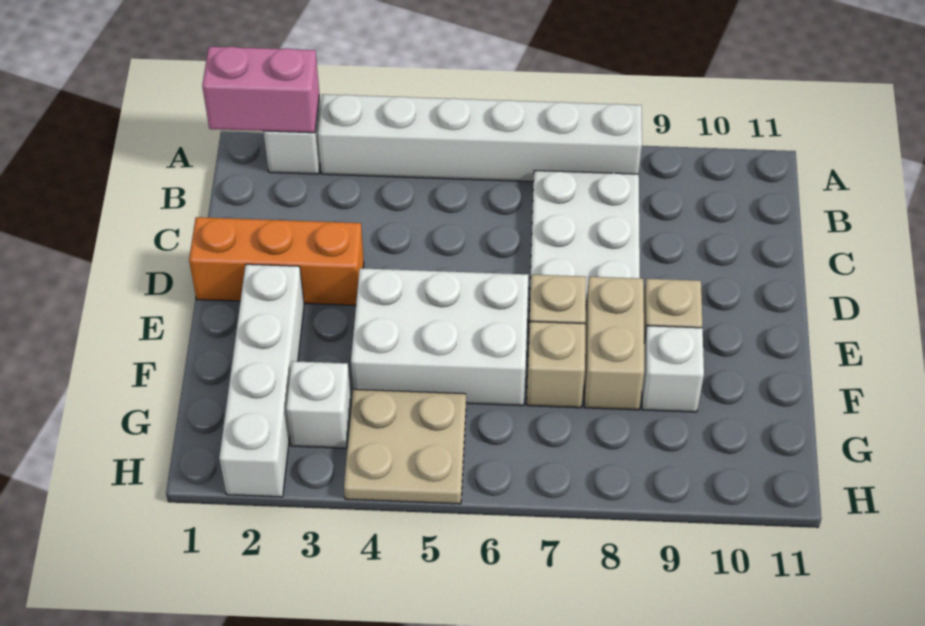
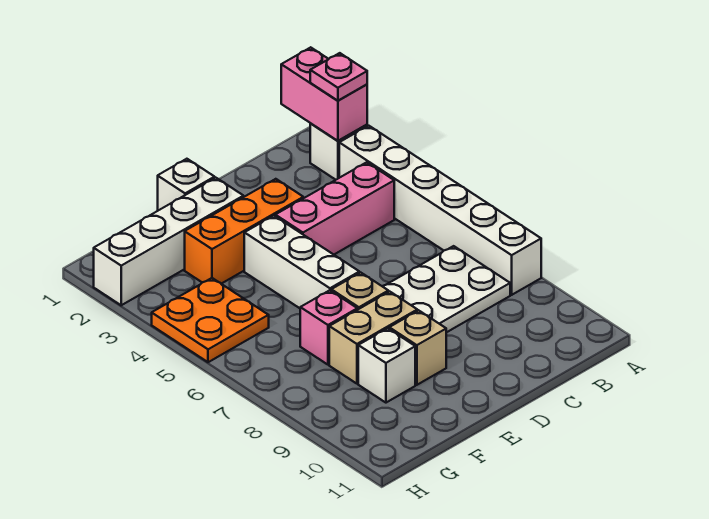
none -> pink plate A2 level 3
none -> pink brick B4:D4 level 1
orange brick D1:D3 level 1 -> orange brick D3:F3 level 1
white brick E4:F6 level 1 -> white brick E4:E6 level 1
tan brick F7 level 1 -> pink brick F7 level 1
white brick G3 level 1 -> white brick E1 level 1
tan plate G4:H5 level 1 -> orange plate G4:H5 level 1

